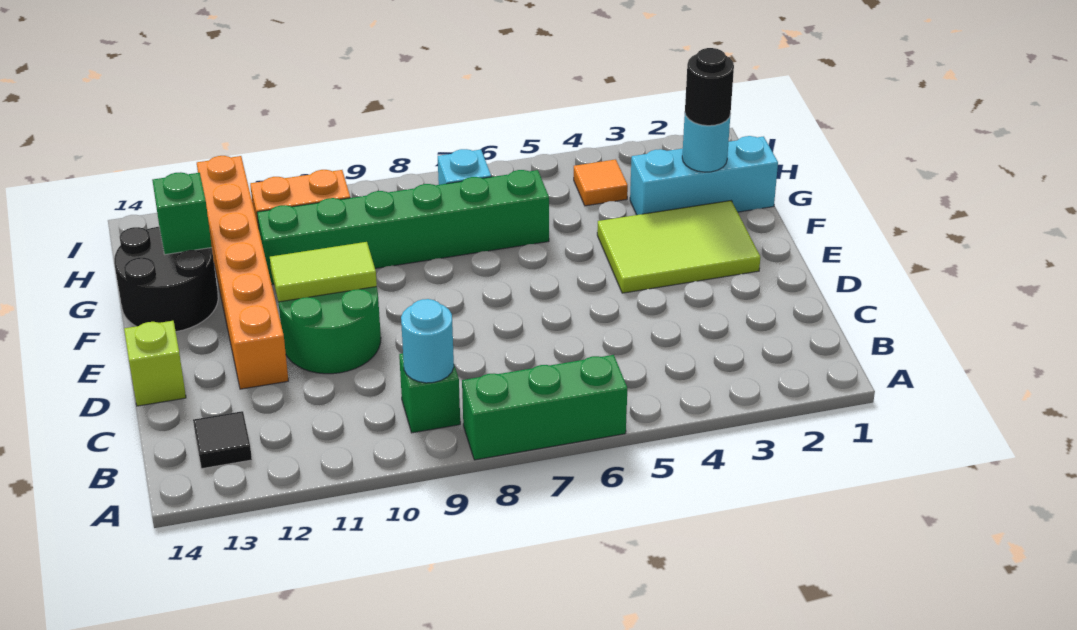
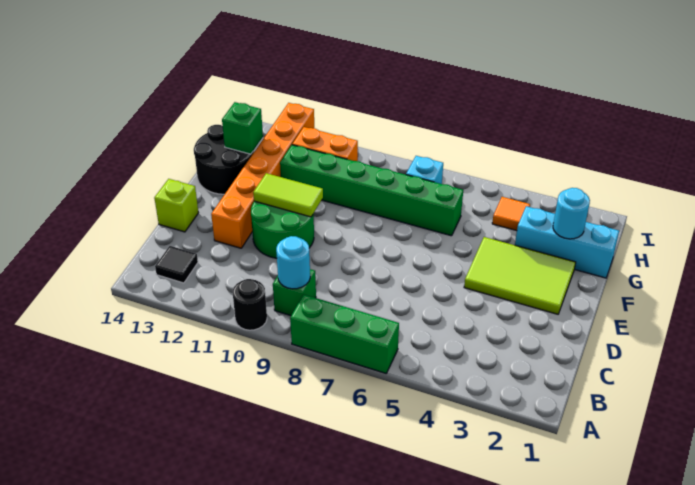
black round brick G2 level 3 -> black round brick A10 level 1

